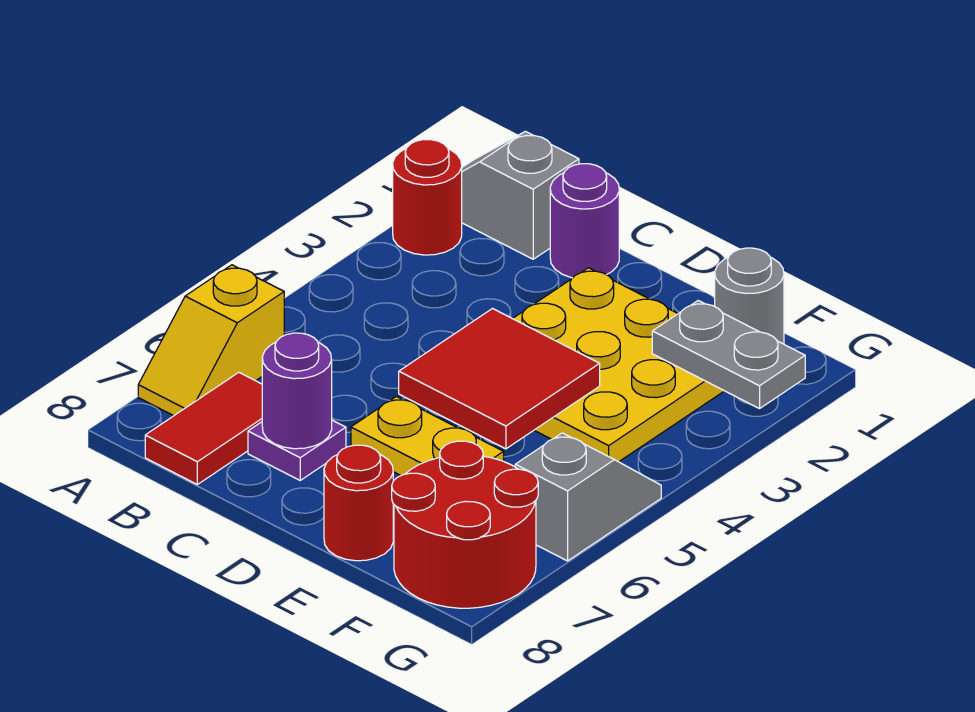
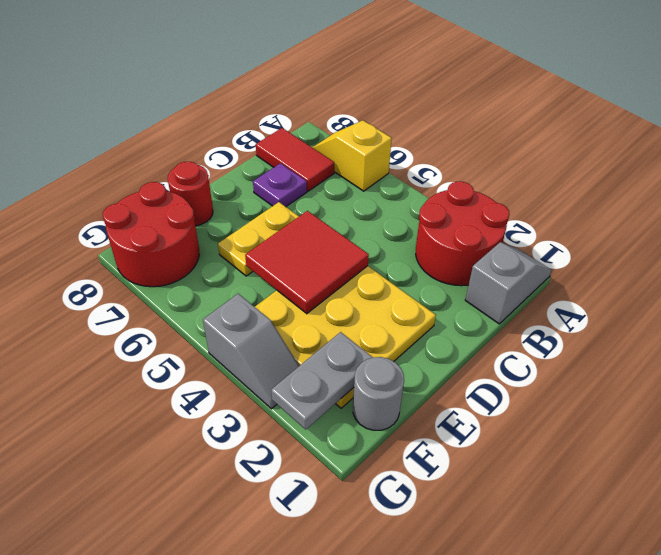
red round brick A2 level 1 -> red round brick A2:B3 level 1
purple round brick C1 level 1 -> none
purple round brick C7 level 2 -> none
grey slope G5:G6 level 1 top 6 -> grey slope G3:G4 level 1 top 4

